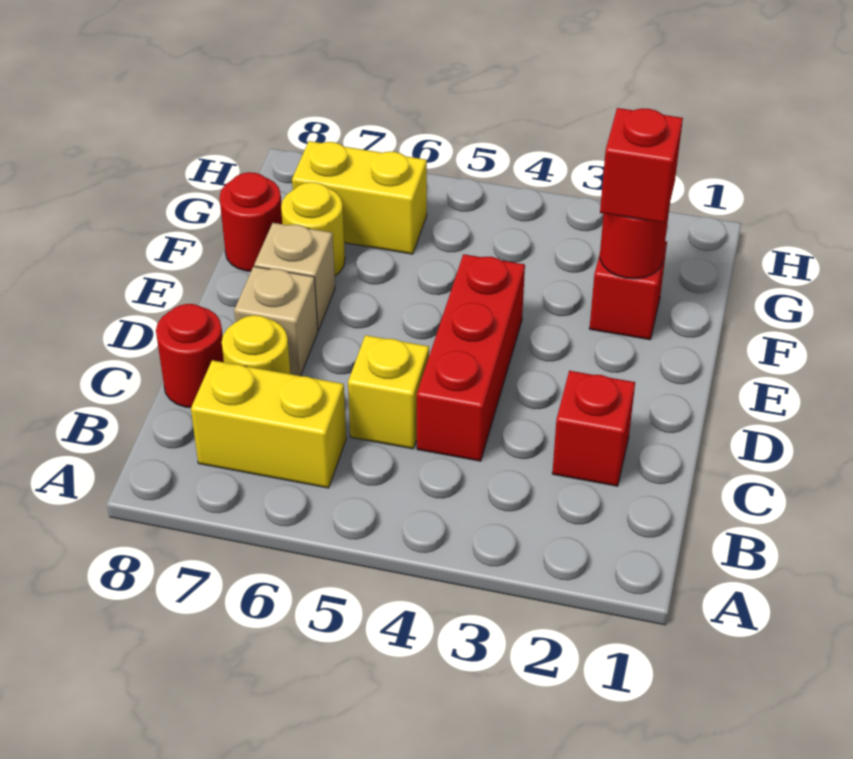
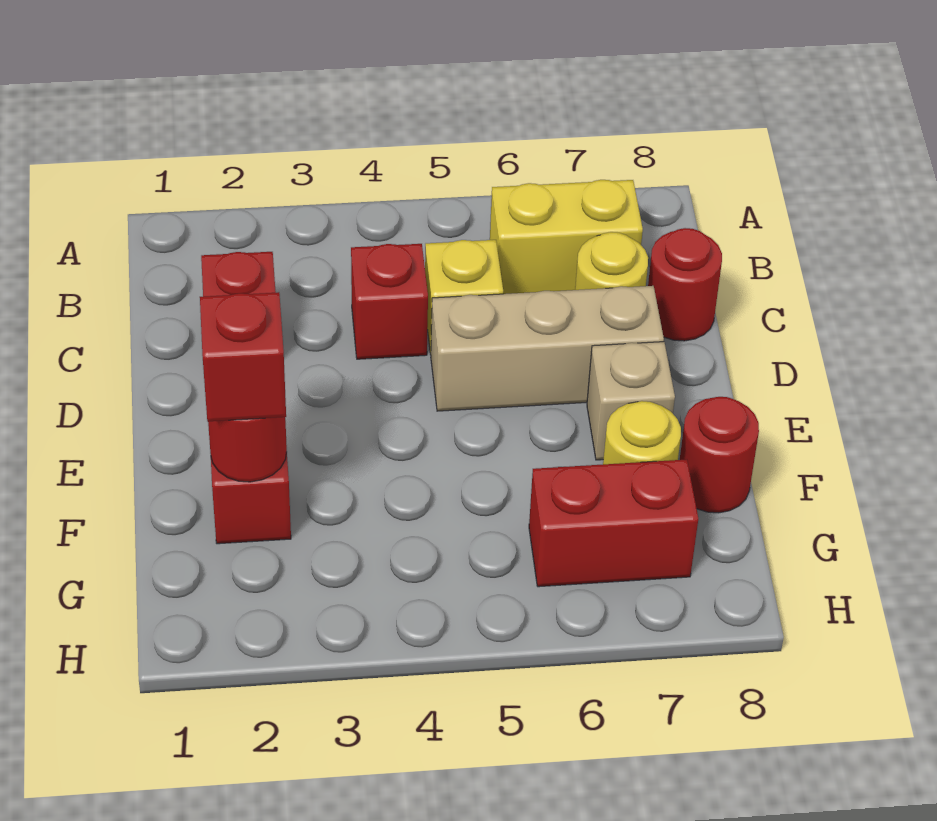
red brick C4:E4 level 1 -> red brick C4 level 1
tan brick D7 level 1 -> tan brick D5:D7 level 1
yellow brick G6:G7 level 1 -> red brick G6:G7 level 1

